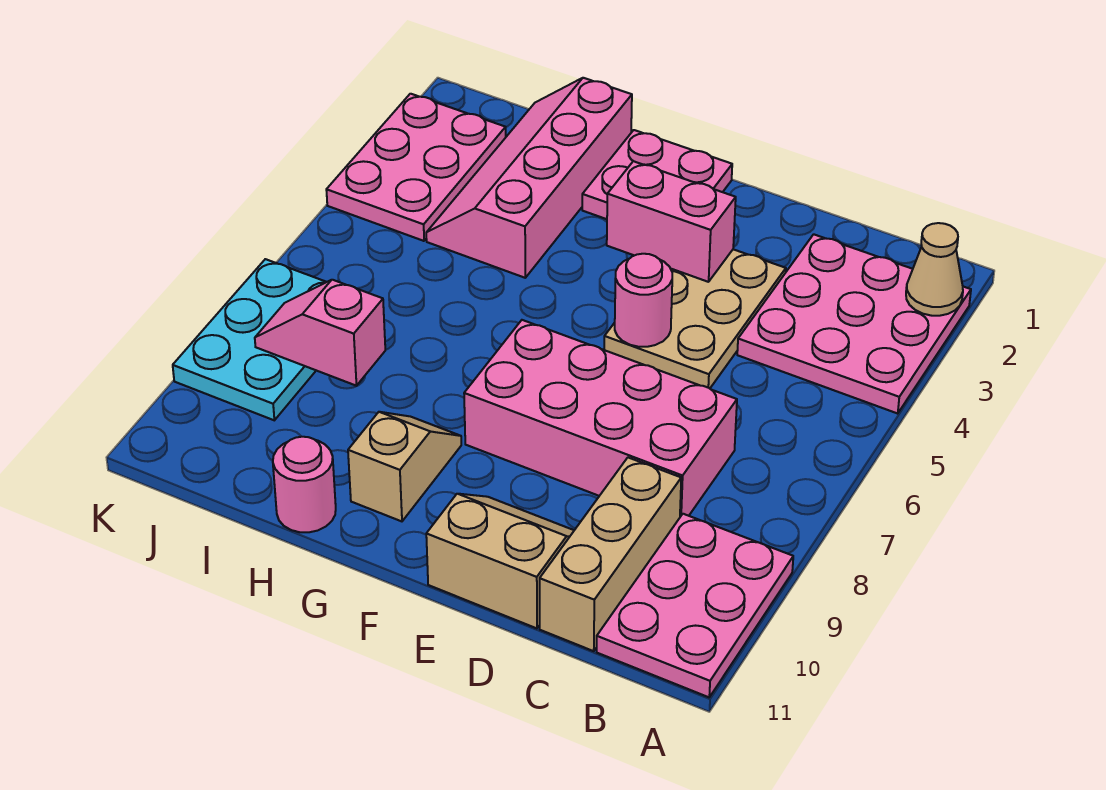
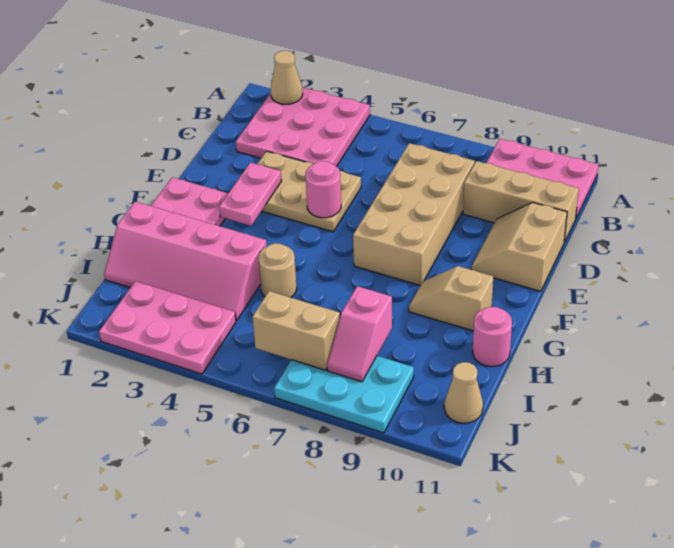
pink brick C7:F8 level 1 -> tan brick C7:F8 level 1
pink brick E3:F3 level 2 -> pink plate E3:F3 level 2
none -> tan round brick H5 level 1
none -> tan brick J6:J7 level 2
none -> tan cone J11 level 1

